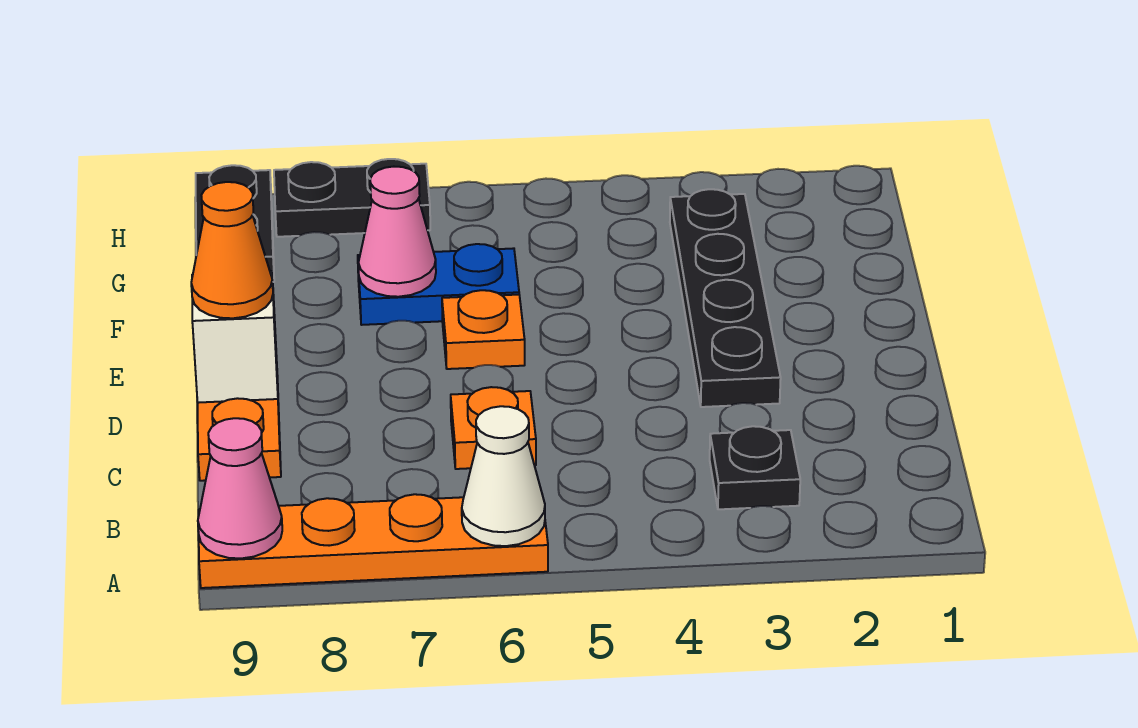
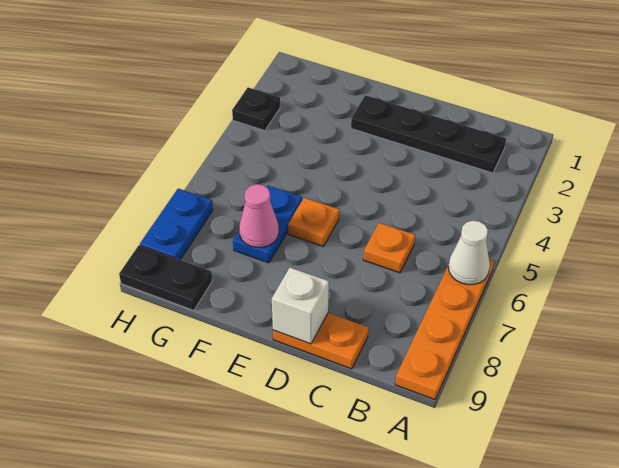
pink cone A9 level 2 -> none
black plate B3 level 1 -> black plate H3 level 1
black plate D3:G3 level 1 -> black plate B2:E2 level 1
orange cone D9 level 3 -> none
black plate H7:H8 level 1 -> blue plate H7:H8 level 1

